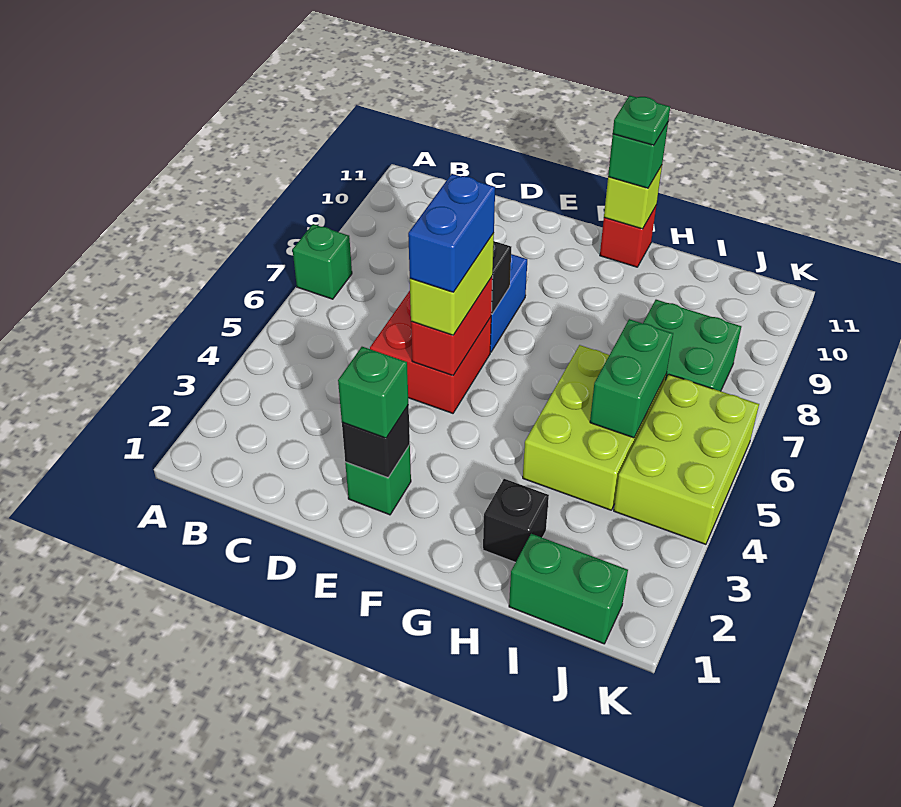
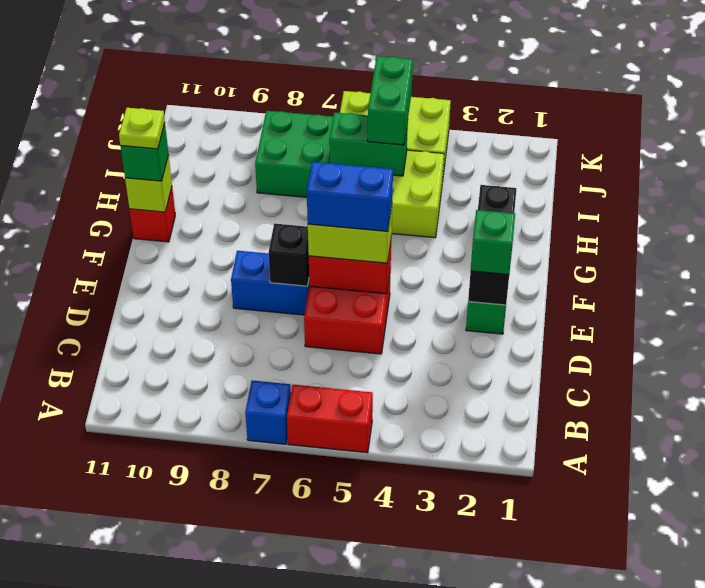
none -> red brick A5:A6 level 1
green brick A7 level 1 -> blue brick A7 level 1
green plate G11 level 4 -> lime plate G11 level 4
green brick I1:J1 level 1 -> green brick I5:J5 level 3

